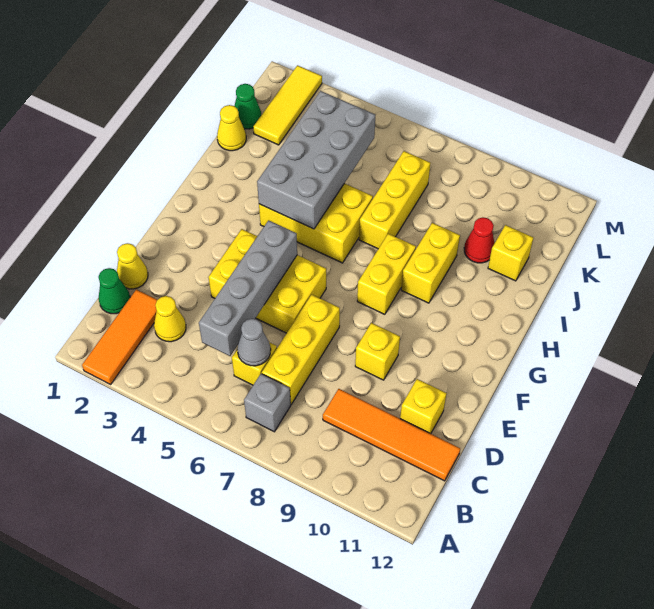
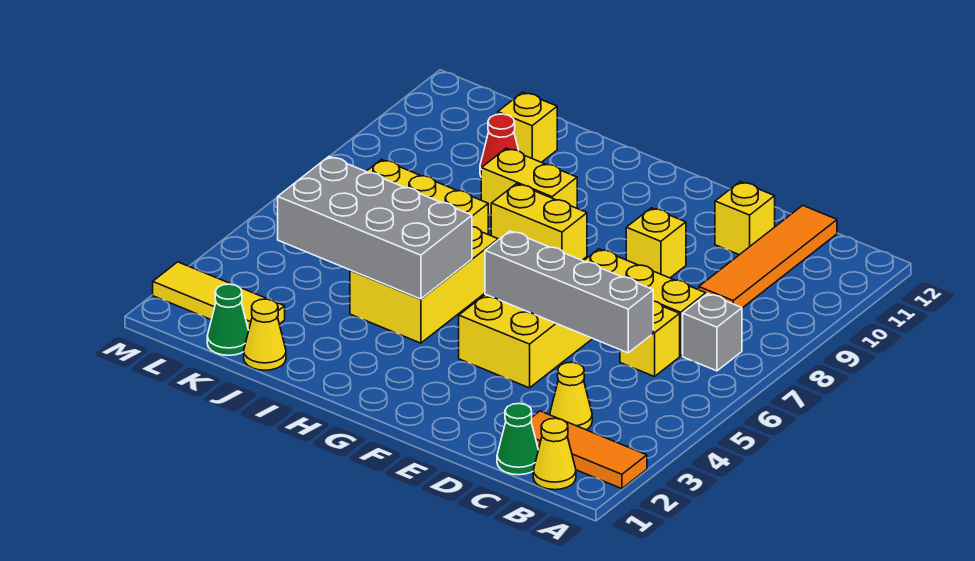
grey cone C6 level 2 -> none
yellow cone D1 level 1 -> yellow cone B1 level 1

